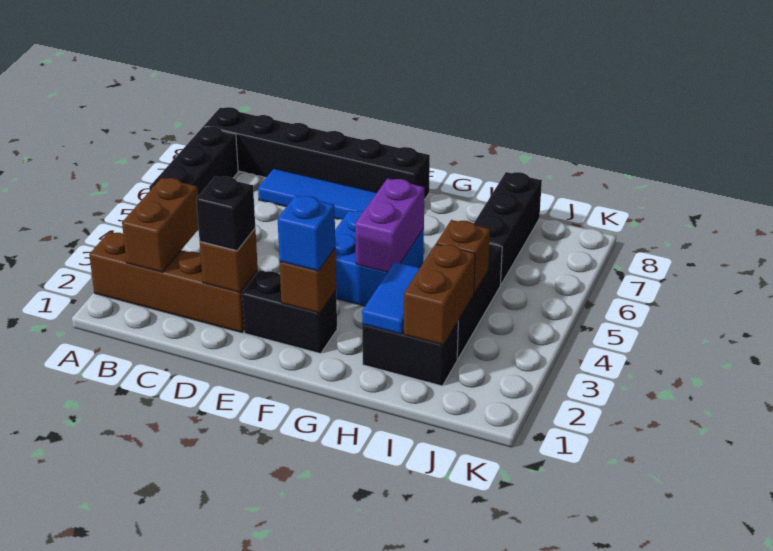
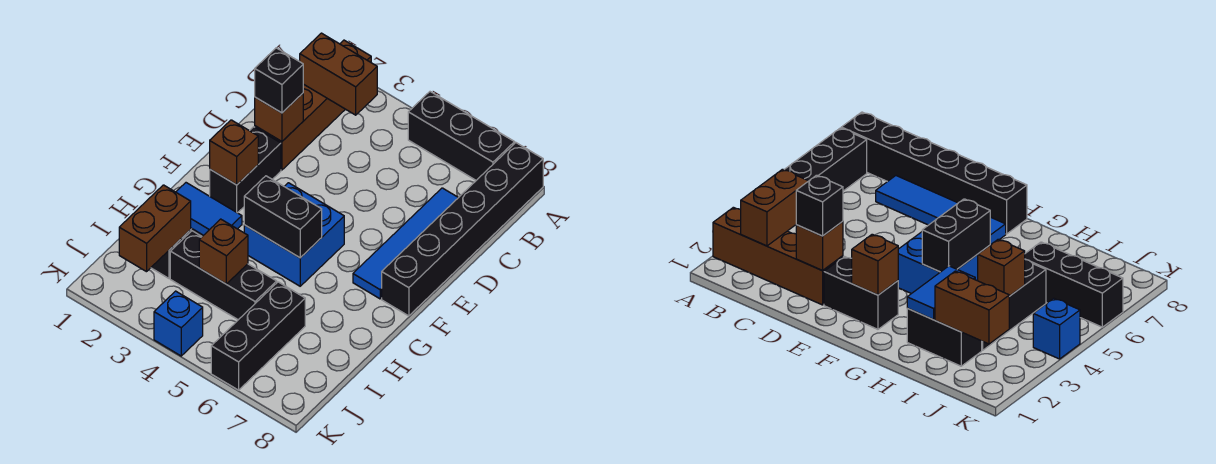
blue brick F2 level 3 -> blue brick K4 level 1
purple brick G4:G5 level 2 -> black brick G4:G5 level 2
brown brick I2:I3 level 2 -> brown brick I2:J2 level 2
black brick I6:I8 level 1 -> black brick I6:K6 level 1

